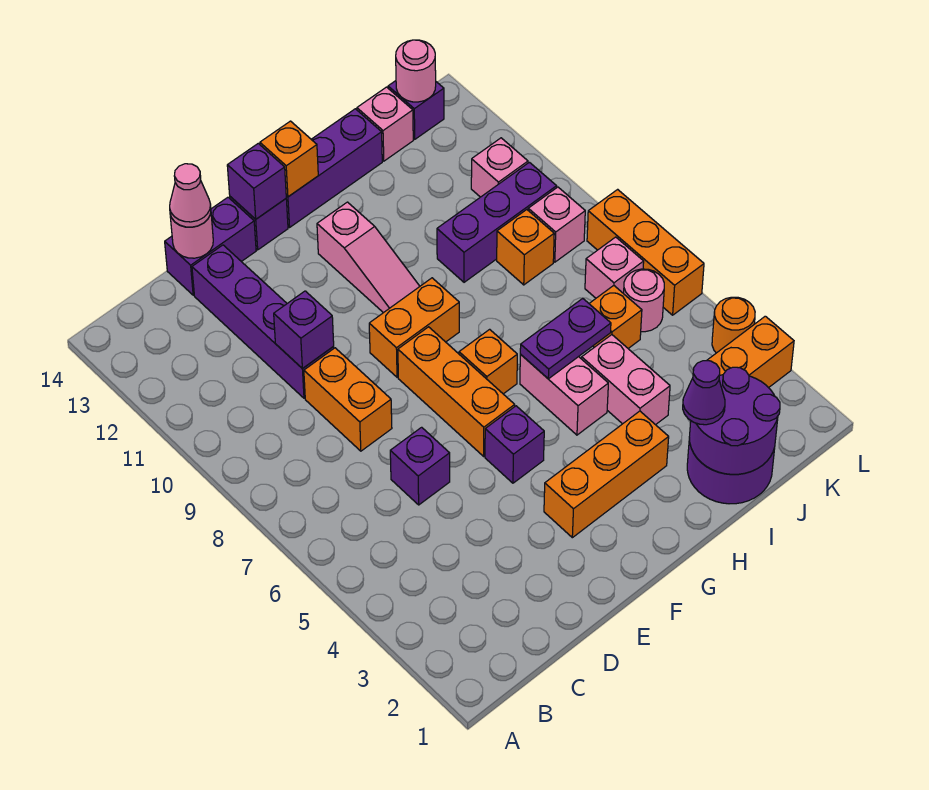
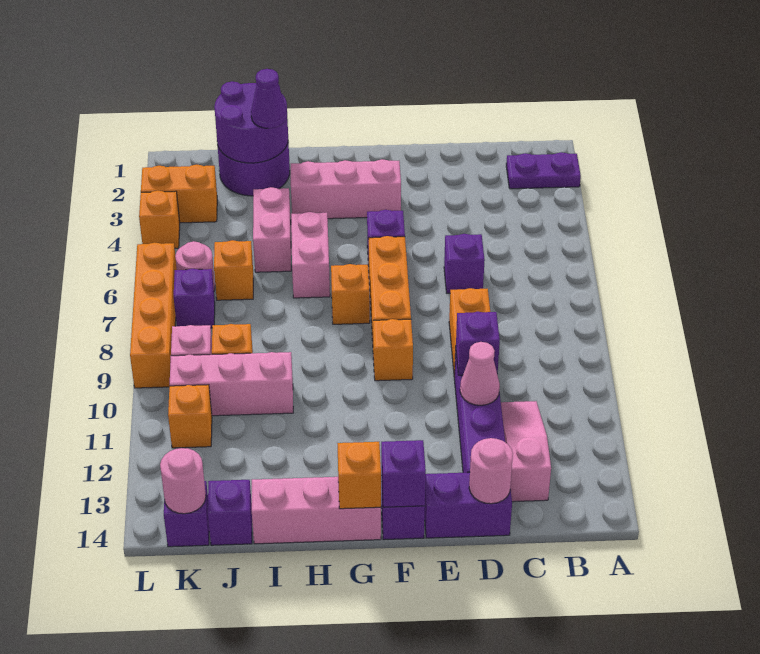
pink cone D14 level 3 -> pink cone D11 level 2
orange brick F3:H3 level 1 -> pink brick F3:H3 level 1
orange brick F9:G9 level 1 -> orange brick F9 level 1
pink slope G10:G12 level 1 top 12 -> pink slope C11:C13 level 1 top 13
purple brick G14:I14 level 1 -> pink brick G14:I14 level 1
purple plate H6:I6 level 2 -> purple plate A2:B2 level 1
purple brick I10:K10 level 1 -> pink brick I10:K10 level 1
pink brick J14 level 1 -> purple brick J14 level 1
pink brick K7 level 1 -> purple brick K7 level 1
pink brick K11 level 1 -> orange brick K11 level 1
orange round brick L4 level 1 -> orange brick L4 level 1
orange brick L6:L8 level 1 -> orange brick L6:L9 level 1

